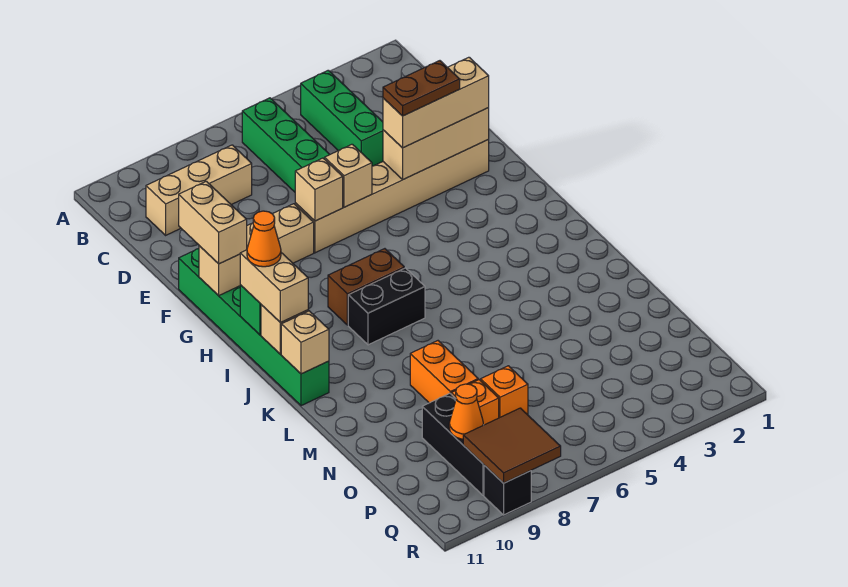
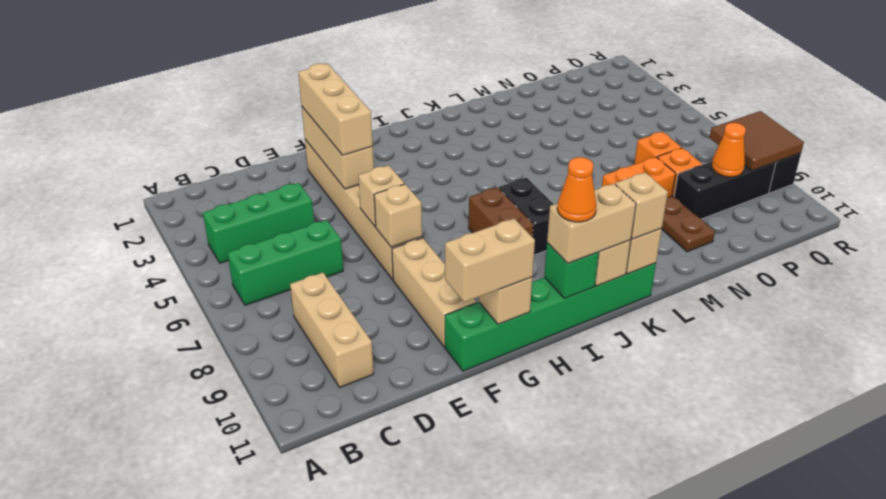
brown plate F3:F4 level 4 -> brown plate N9:N10 level 1
none -> tan brick K11 level 3

